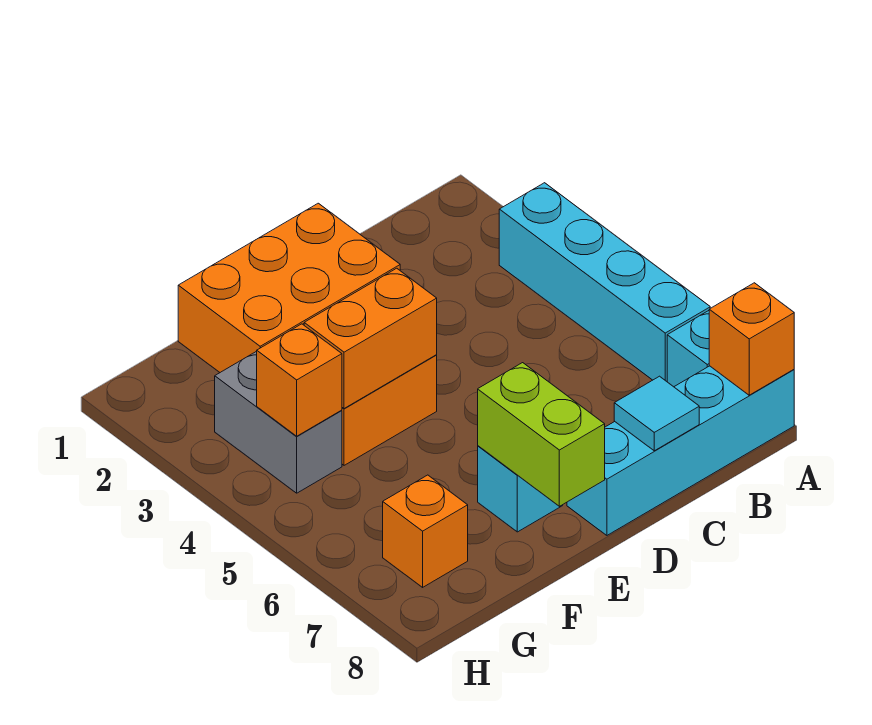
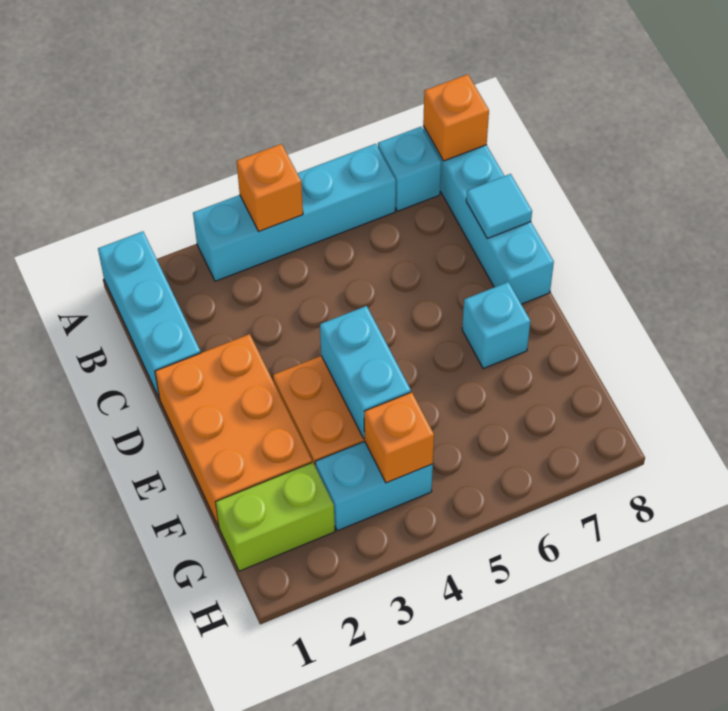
none -> cyan brick A1:C1 level 1
orange brick E4:F4 level 2 -> cyan brick E4:F4 level 2
lime brick E7:E8 level 2 -> lime brick G1:G2 level 1
grey brick G3:G4 level 1 -> cyan brick G3:G4 level 1
orange brick G7 level 1 -> orange brick A4 level 2

